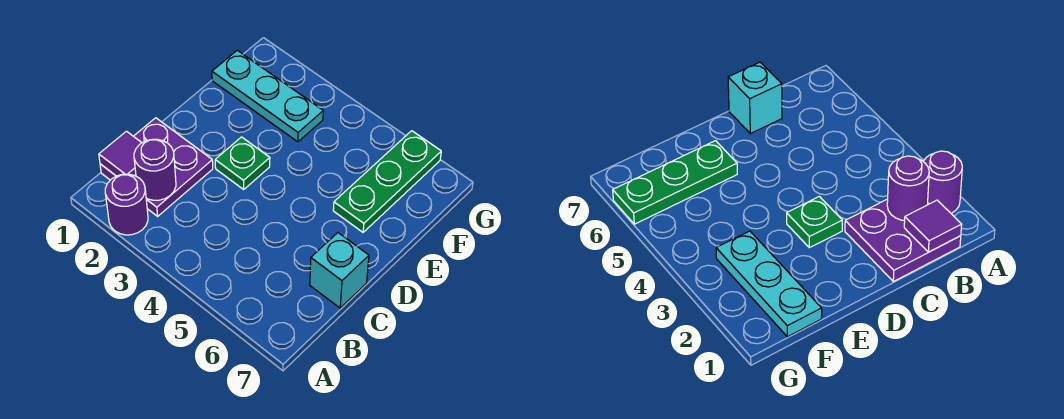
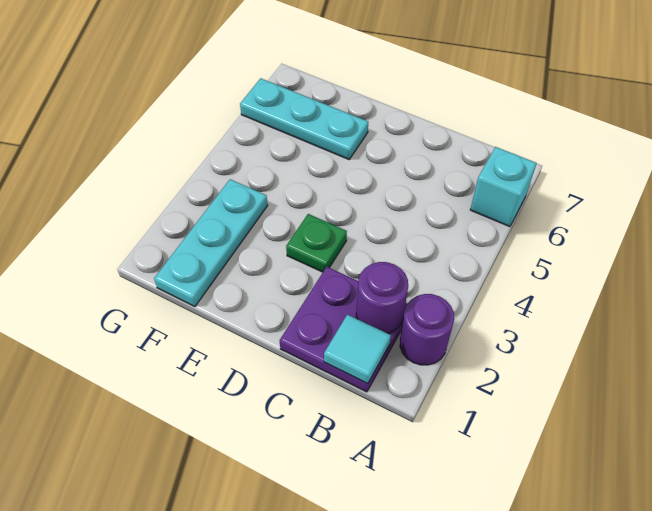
purple tile B1 level 2 -> cyan tile B1 level 2
cyan brick C7 level 1 -> cyan brick A6 level 1
green plate E6:G6 level 1 -> cyan plate E6:G6 level 1

